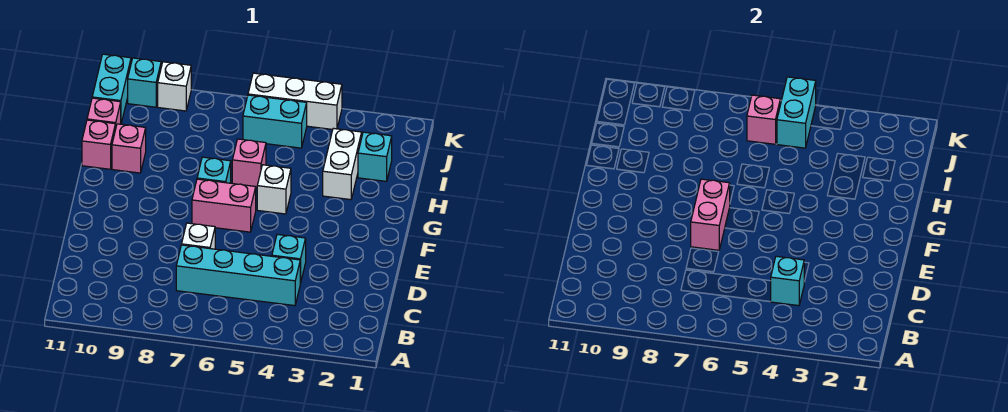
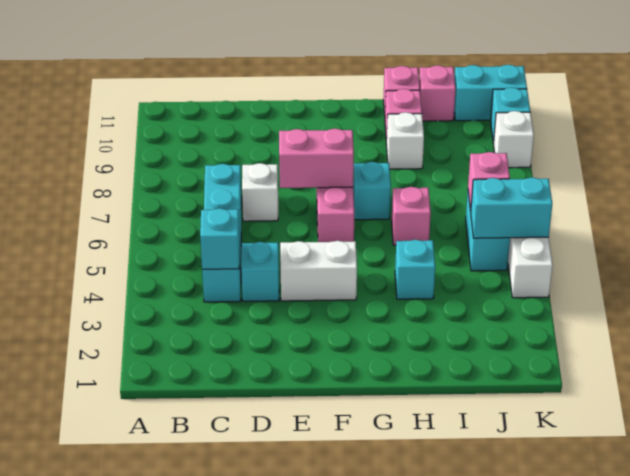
white brick G5 level 1 -> white brick H9 level 1
white brick H3:I3 level 1 -> white brick E4:F4 level 1
cyan brick I2 level 1 -> cyan brick H4 level 1

